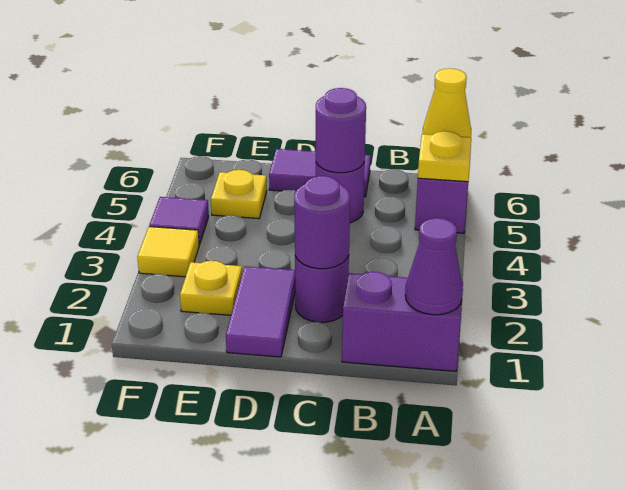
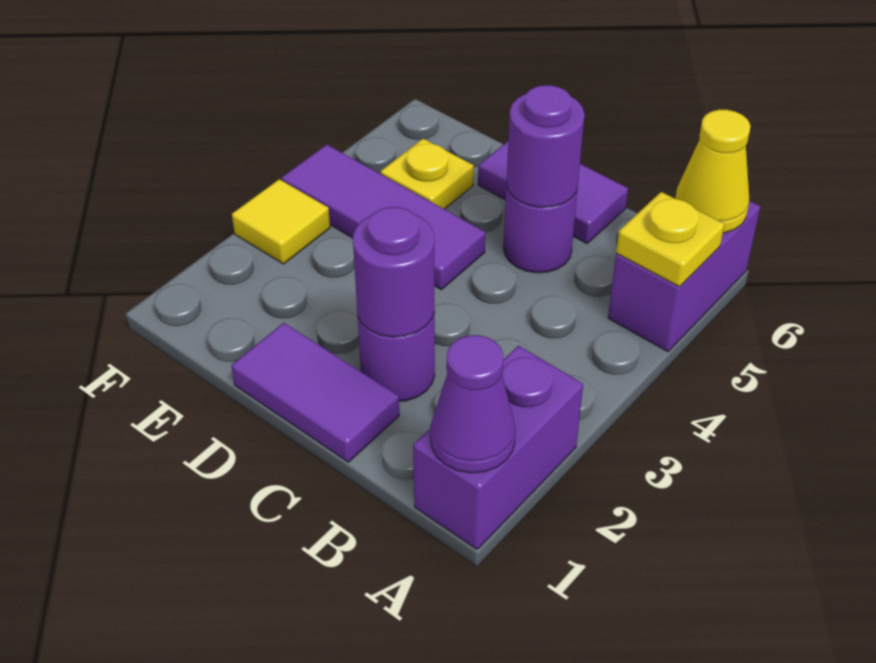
purple brick A1:B1 level 1 -> purple brick A1:A2 level 1
purple tile D1:D2 level 1 -> purple tile C1:D1 level 1
yellow plate E2 level 1 -> none
purple tile F4 level 1 -> purple tile D4:F4 level 1

